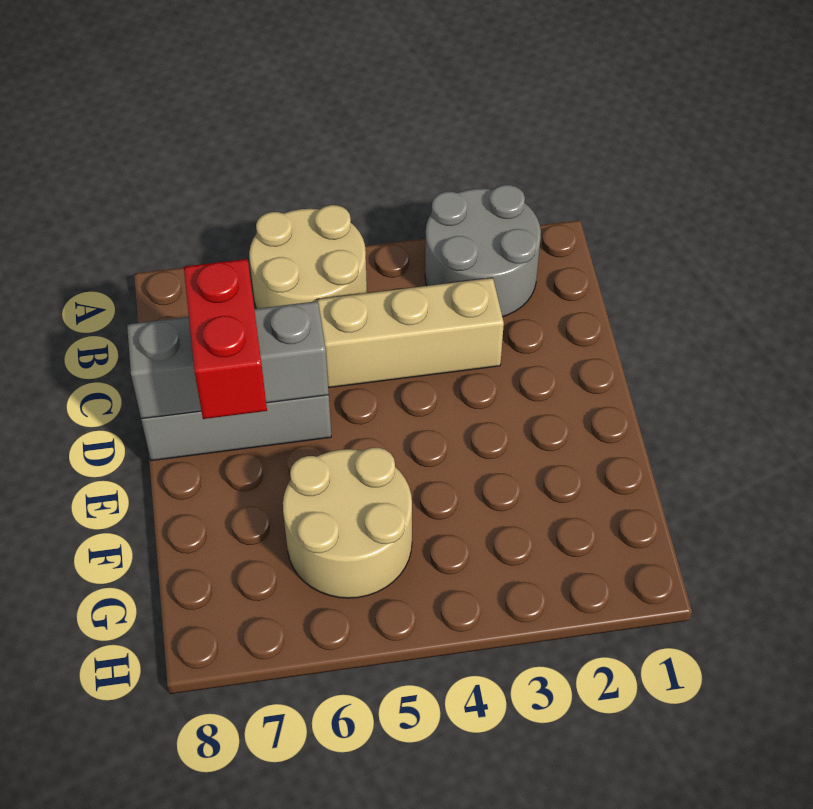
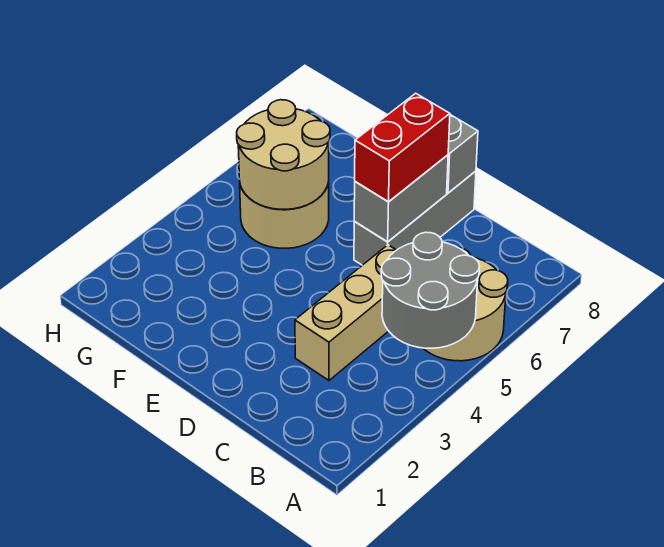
grey round brick A2:B3 level 1 -> grey round brick A4:B5 level 2
red brick D7:E7 level 3 -> red brick D6:D7 level 3
none -> tan round brick F5:G6 level 2

